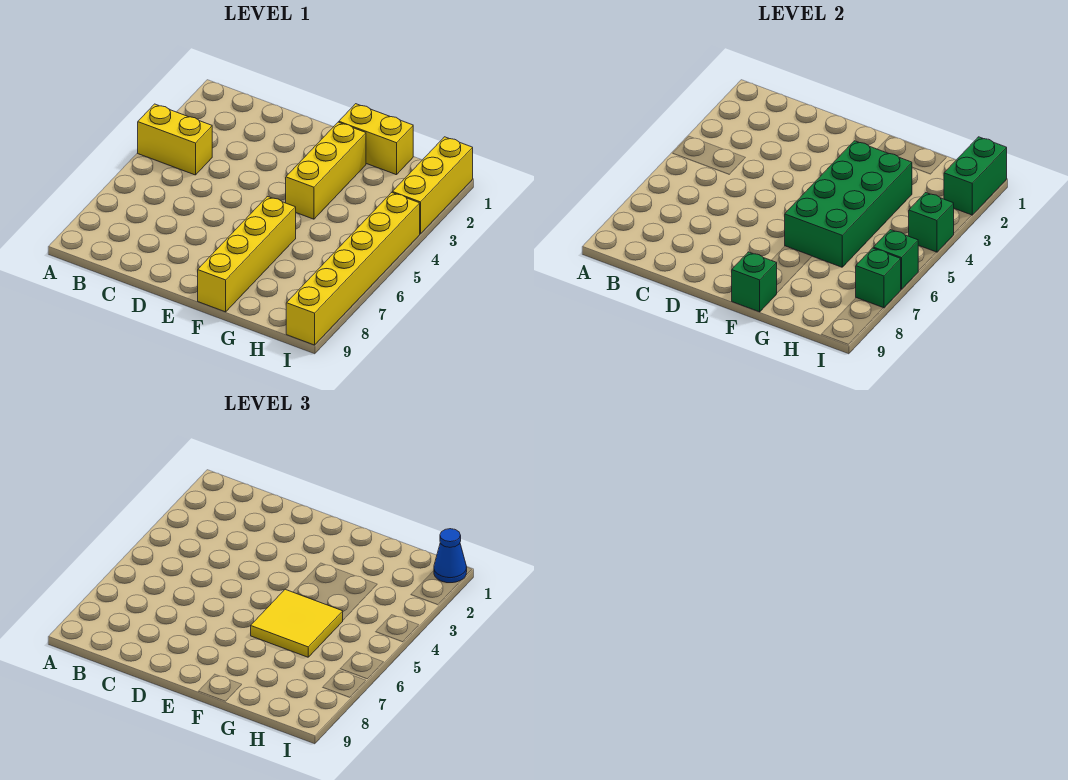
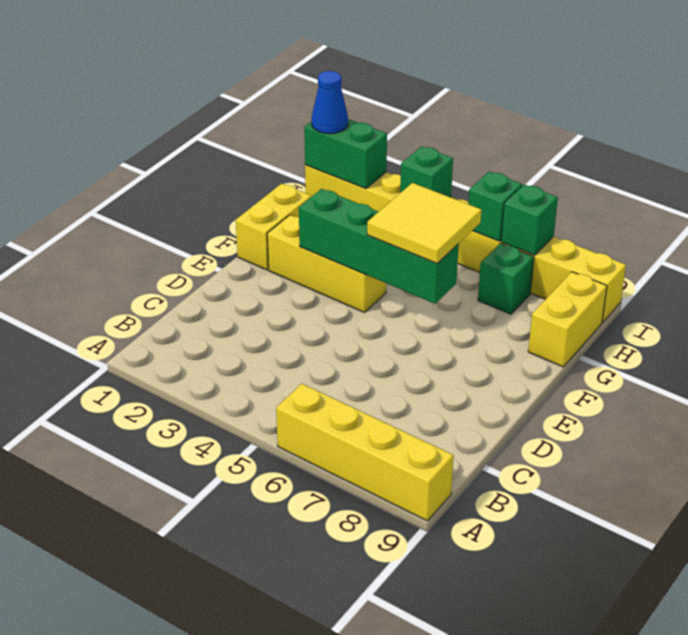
yellow brick A4:B4 level 1 -> yellow brick G9:H9 level 1
green brick F3:G6 level 2 -> green brick F3:F6 level 2
yellow brick F6:F9 level 1 -> yellow brick A6:A9 level 1
green brick F9 level 2 -> green brick H7 level 1

